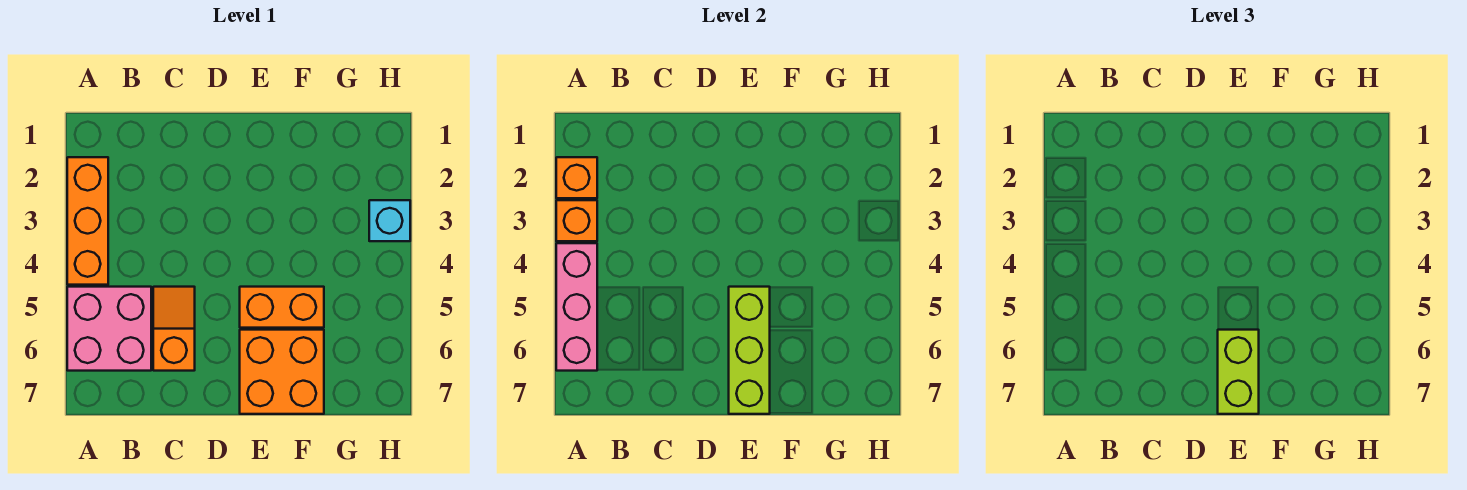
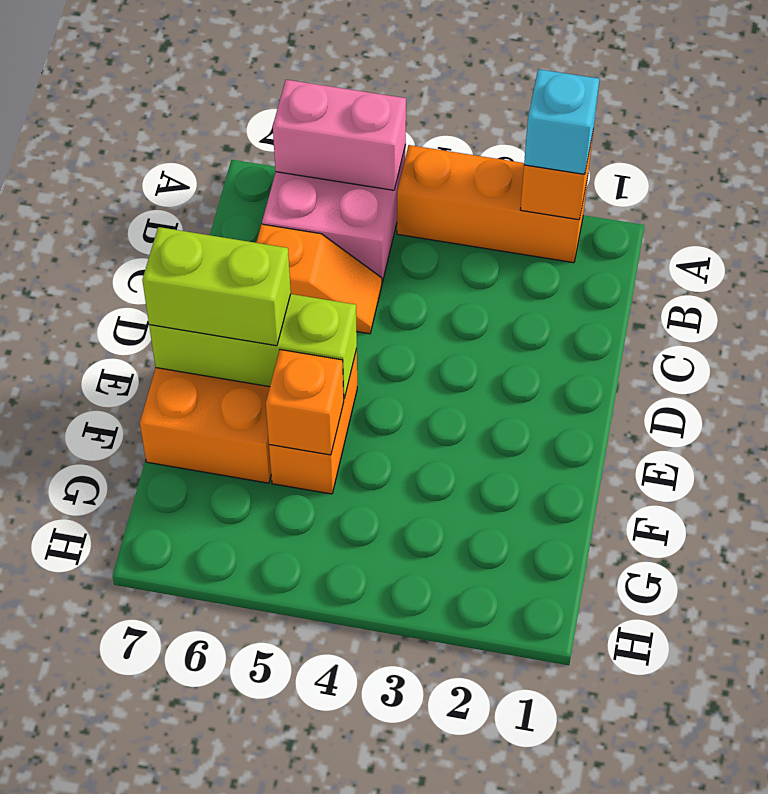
orange brick A3 level 2 -> orange brick F5 level 2
pink brick A4:A6 level 2 -> pink brick A5:A6 level 2
cyan brick H3 level 1 -> cyan brick A2 level 3

